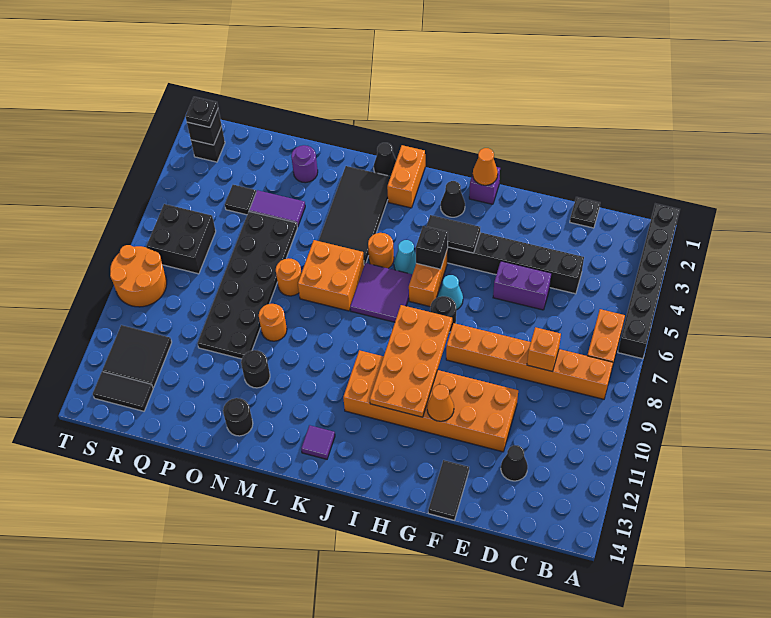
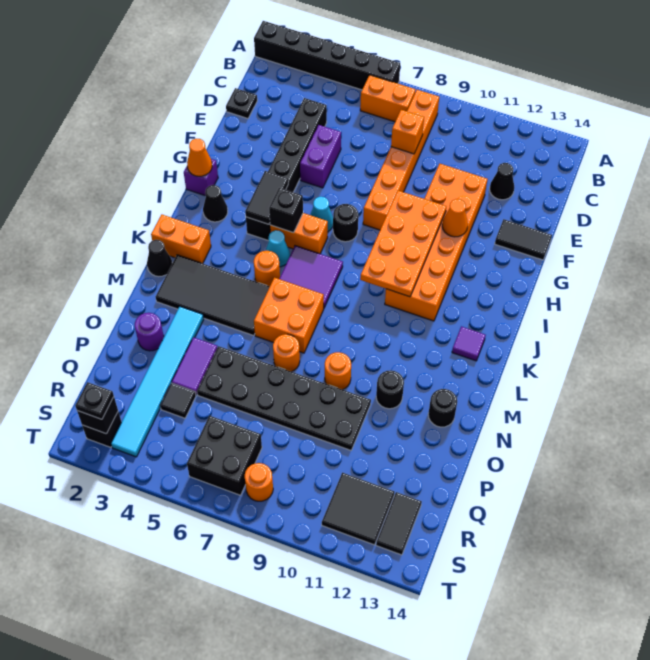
orange plate H8:I11 level 2 -> orange plate G9:J10 level 2
none -> cyan tile N3:S3 level 1
orange round brick S8:T9 level 1 -> orange round brick S8 level 1

